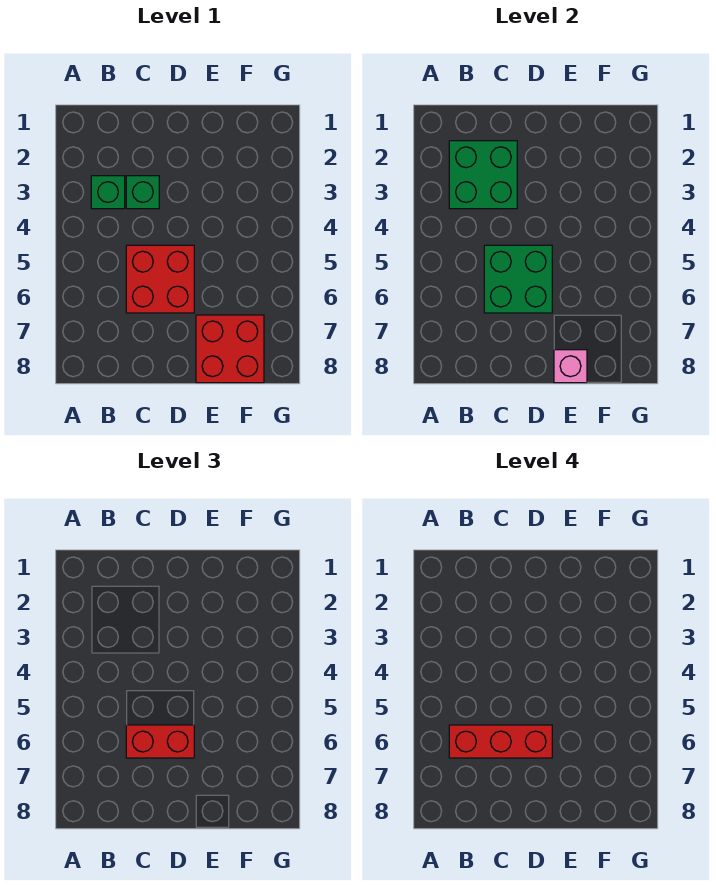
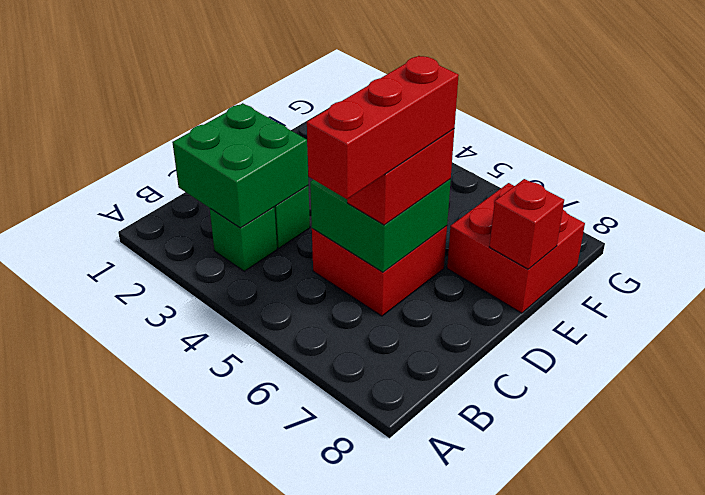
pink brick E8 level 2 -> red brick E8 level 2

